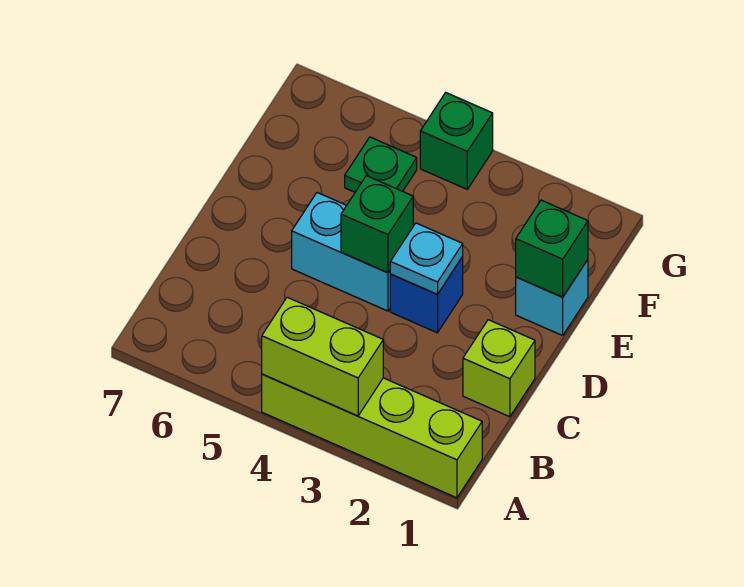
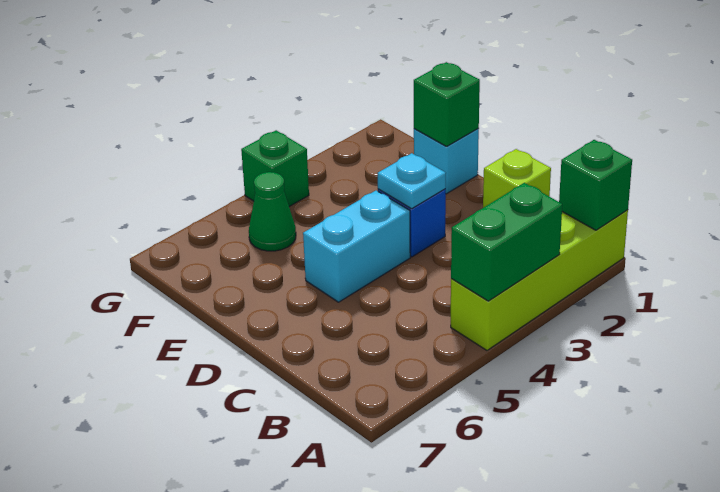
lime brick A3:A4 level 2 -> green brick A3:A4 level 2
green brick D4 level 2 -> green brick A1 level 2
green plate F5 level 1 -> green cone F5 level 1

